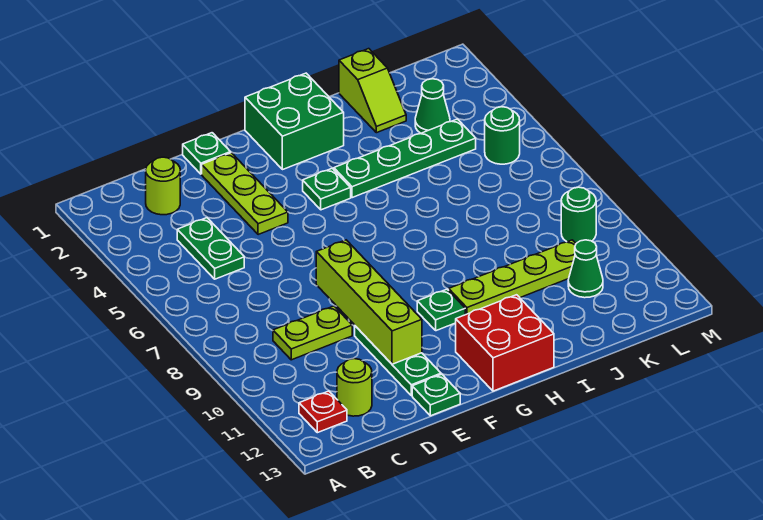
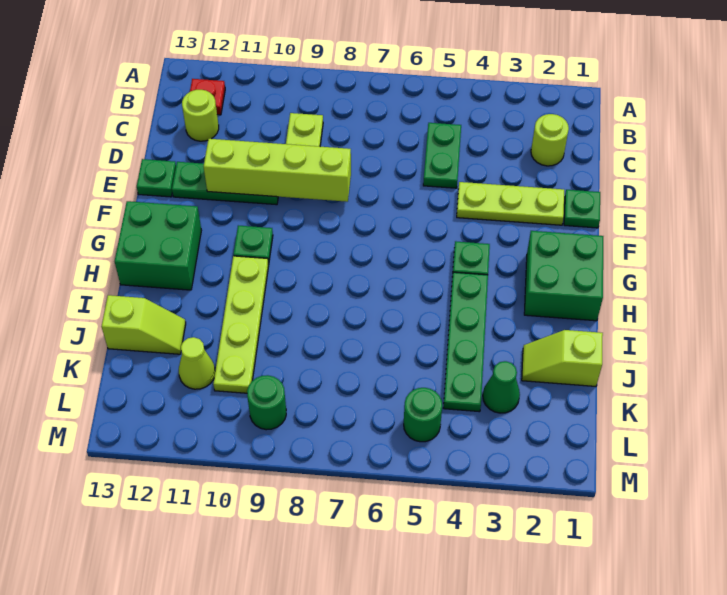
green plate C4:C5 level 1 -> green plate C5:D5 level 1
red brick G12:H13 level 1 -> green brick G12:H13 level 1
none -> lime slope J12:J13 level 1 top 13
green cone K11 level 1 -> lime cone K11 level 1

